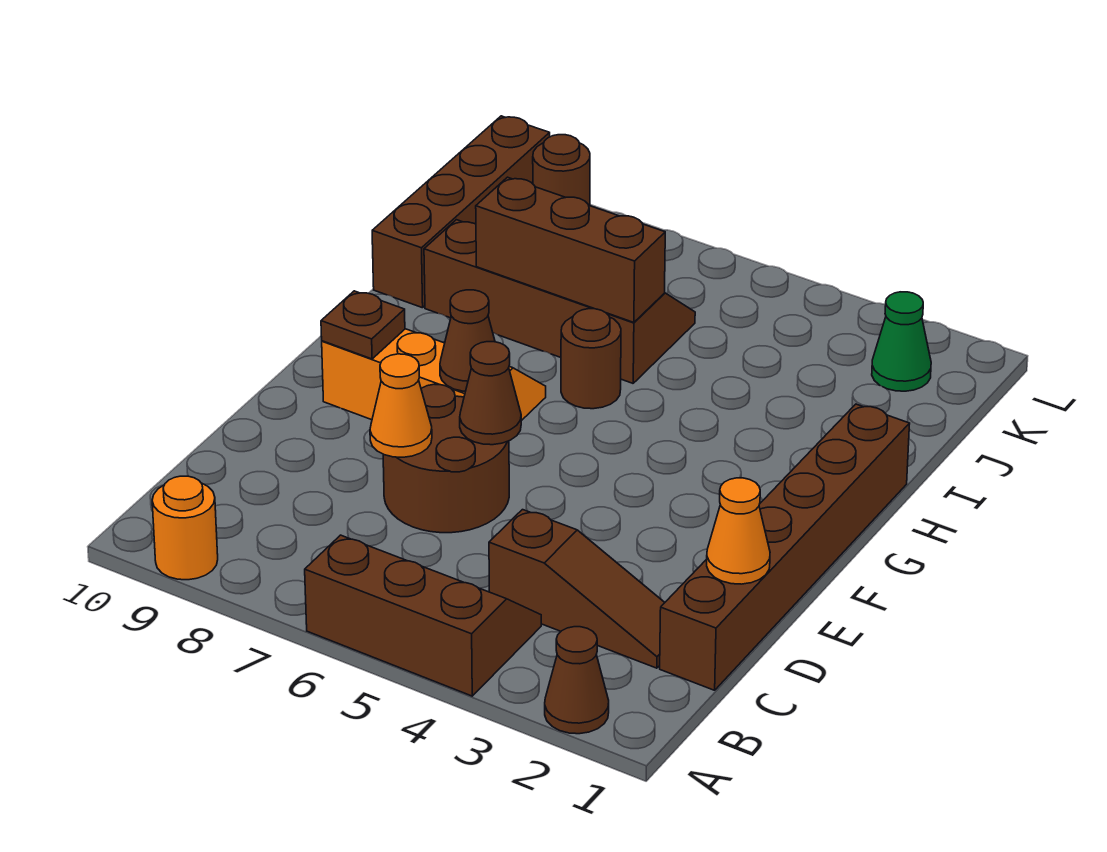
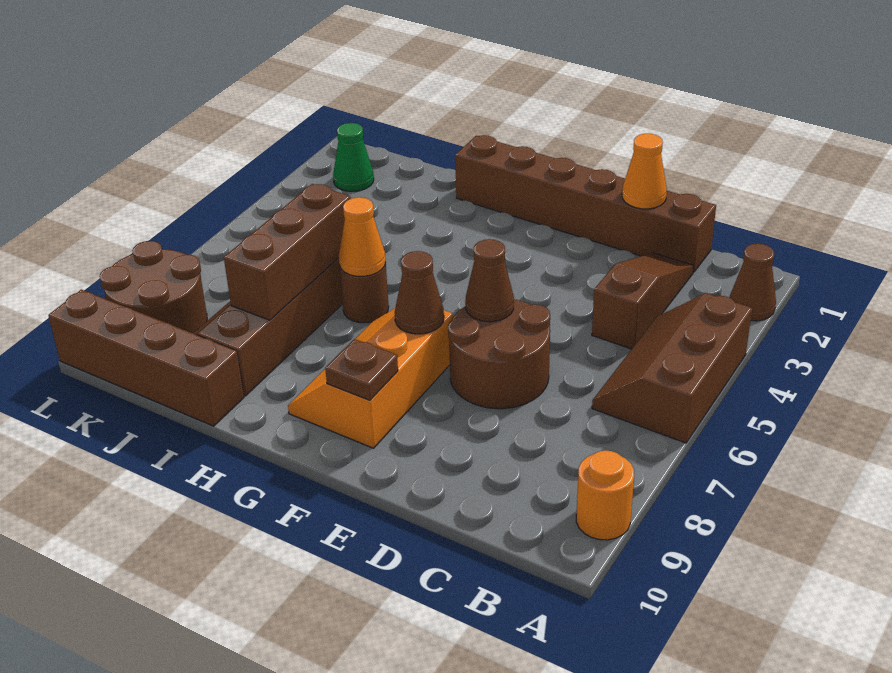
orange cone D7 level 2 -> orange cone H6 level 2
brown round brick L9 level 1 -> brown round brick K8:L9 level 1

